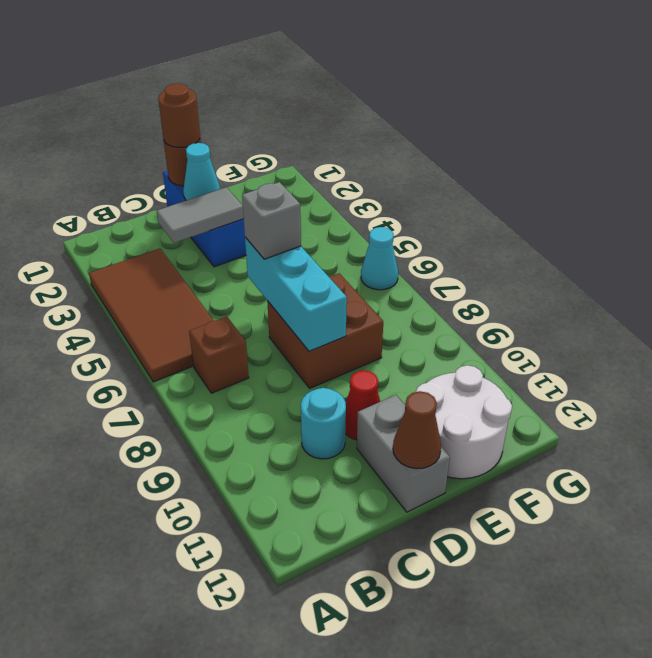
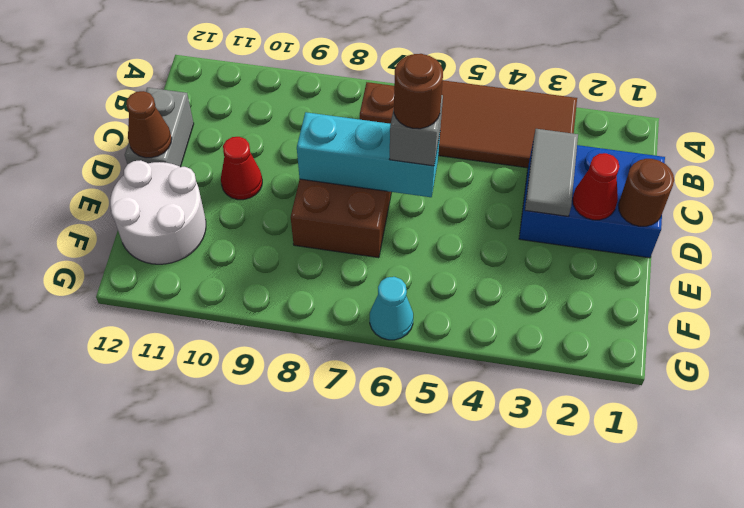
cyan round brick C10 level 1 -> none
blue brick D1:D3 level 1 -> blue brick C1:D3 level 1
brown round brick D1 level 3 -> brown round brick D6 level 4
cyan cone D2 level 2 -> red cone D2 level 2
grey brick D11:D12 level 1 -> grey brick C12:D12 level 1

